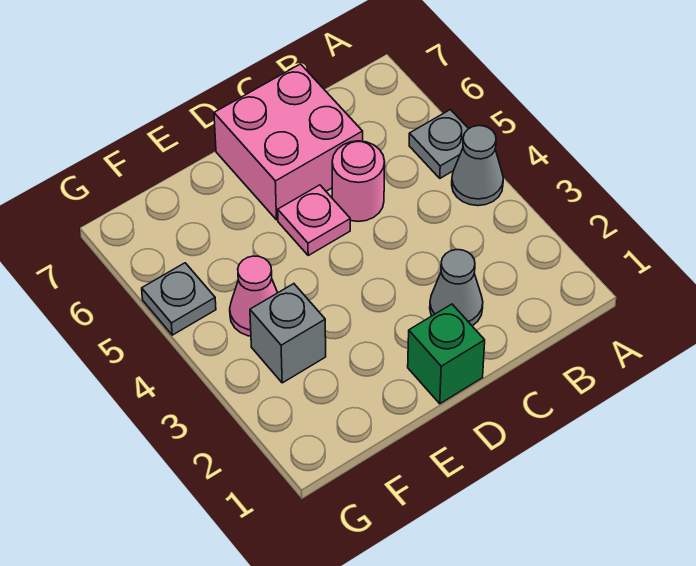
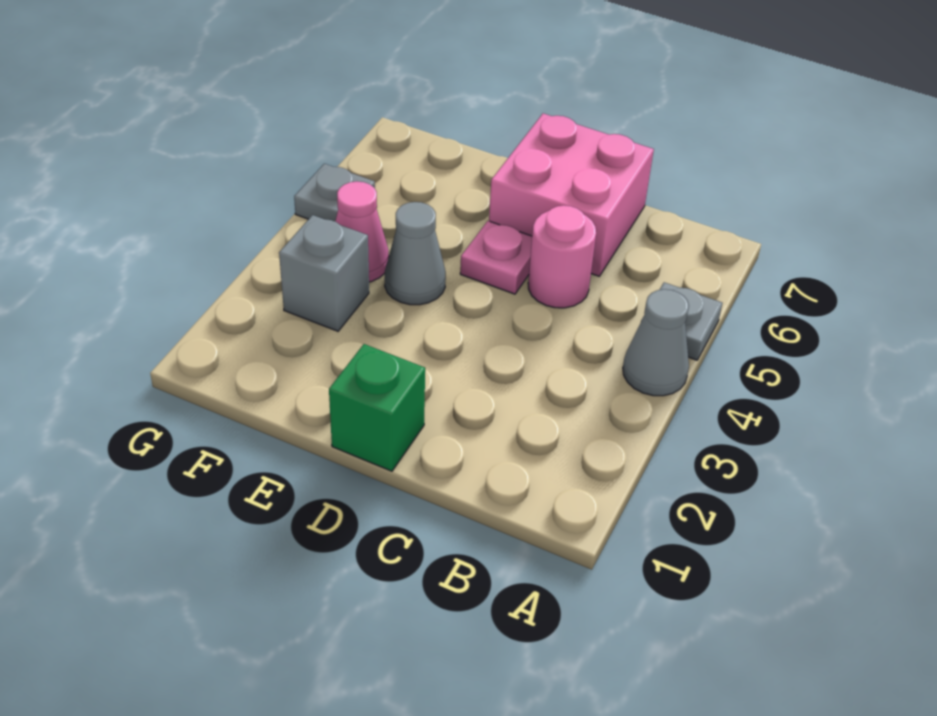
grey cone C2 level 1 -> grey cone E4 level 1

